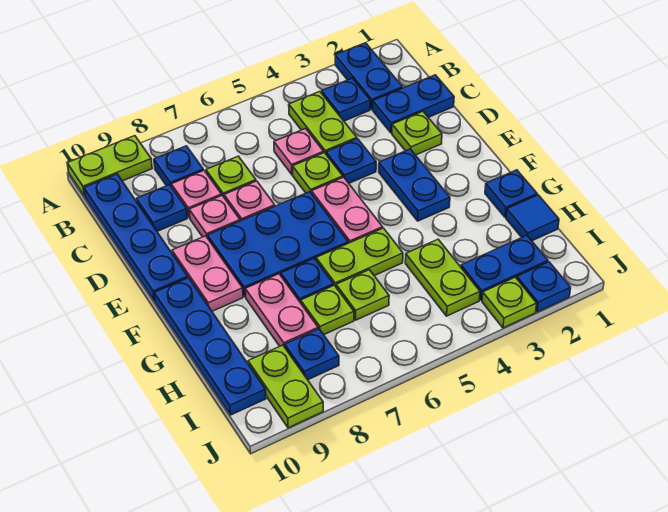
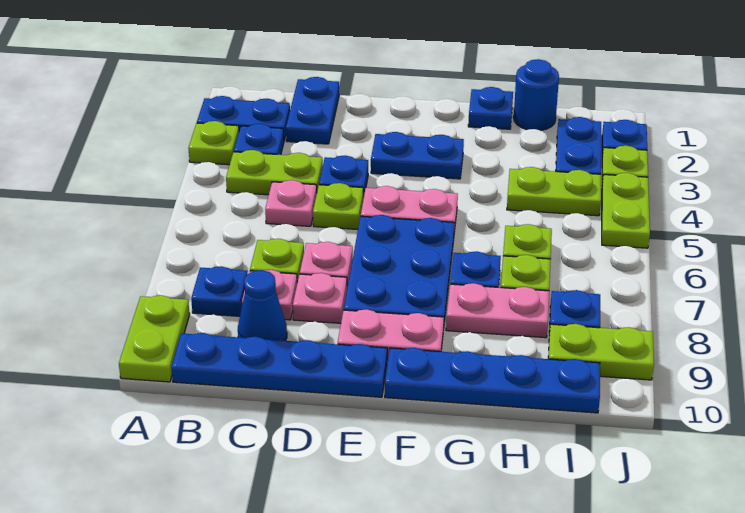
blue plate C9 level 1 -> blue cone C9 level 1
lime plate D2 level 1 -> lime plate A3 level 1
lime plate G5:G6 level 1 -> lime plate J4:J5 level 1
blue tile H1 level 1 -> blue round brick H1 level 1

